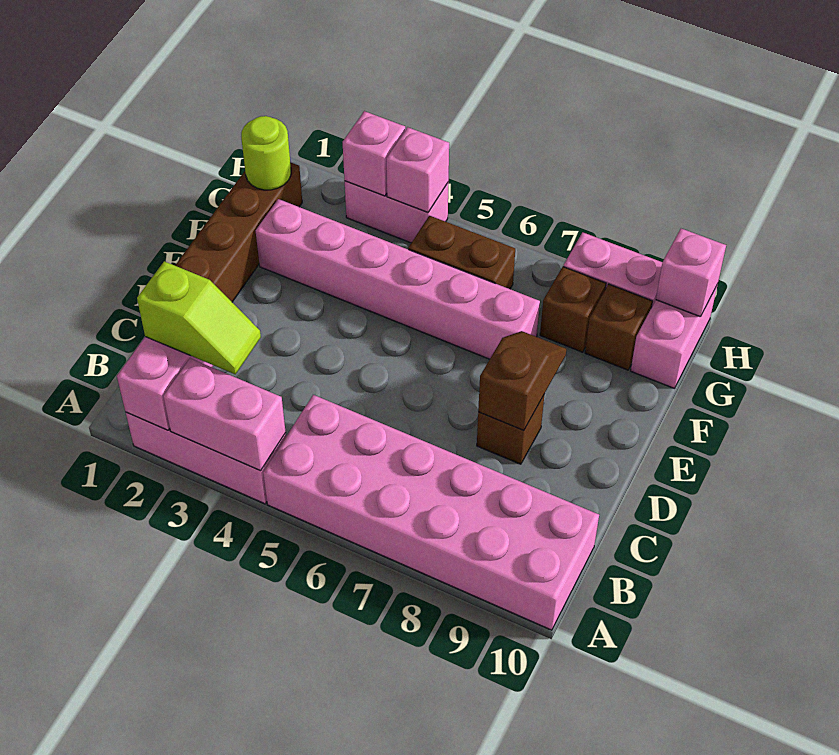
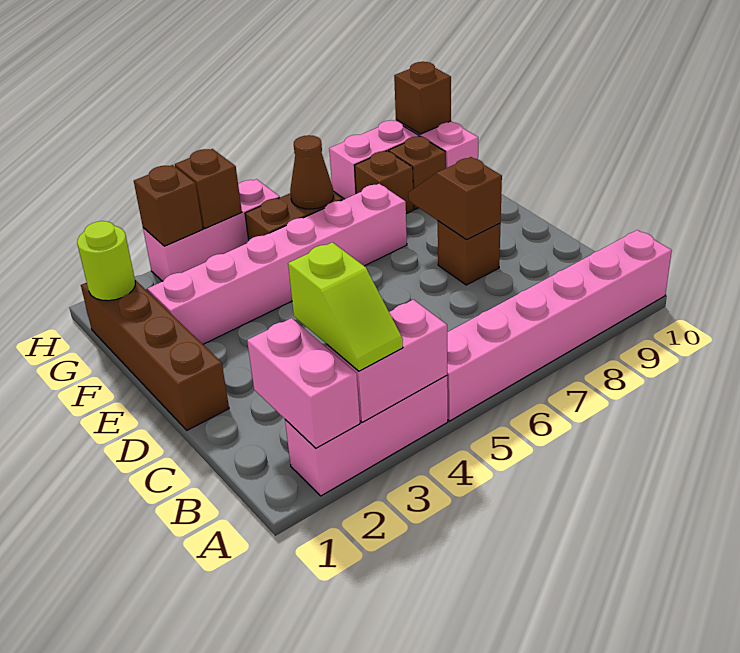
pink brick A5:B10 level 1 -> pink brick A5:A10 level 1
lime slope B2:B3 level 3 top 2 -> lime slope A3:B3 level 3 top B
none -> brown cone G6 level 2
pink brick H3:H4 level 1 -> pink brick H3:H5 level 1
pink brick H3 level 2 -> brown brick H3 level 2
pink brick H4 level 2 -> brown brick H4 level 2
pink brick H10 level 2 -> brown brick H10 level 2

